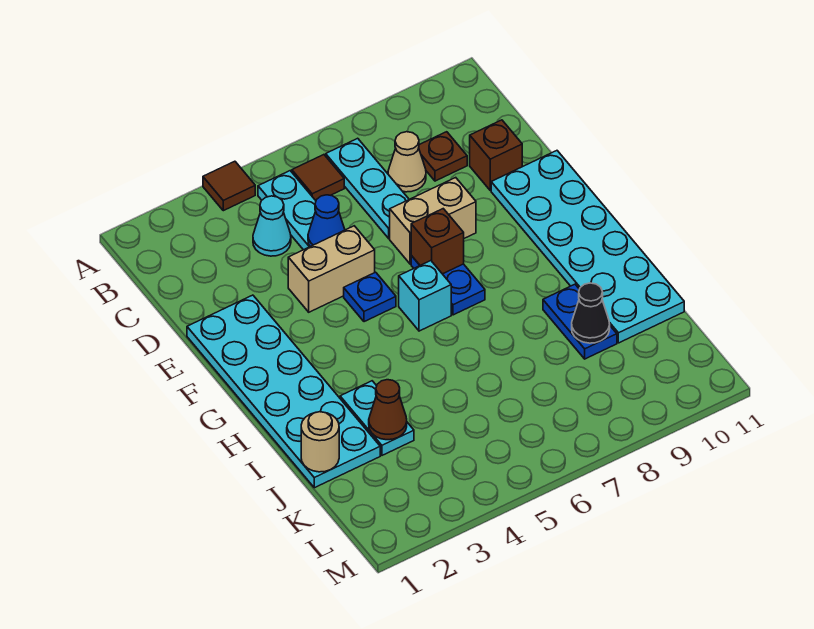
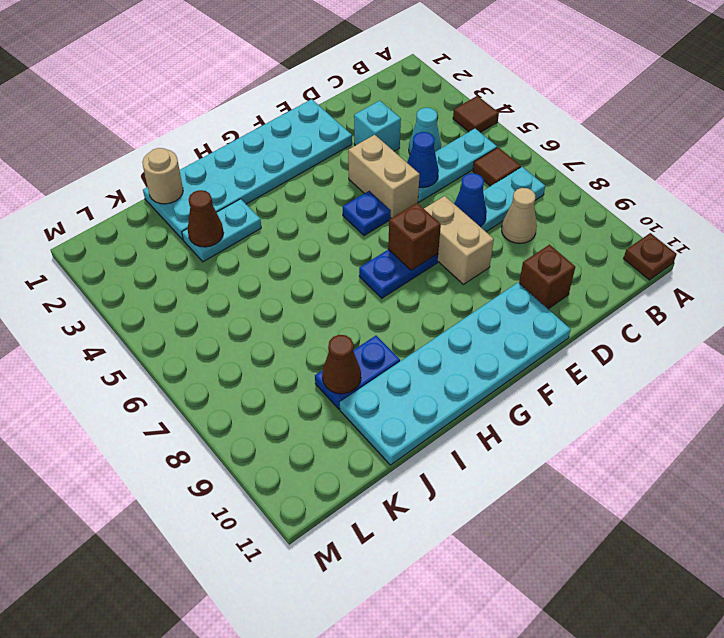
brown plate C9 level 1 -> brown plate A11 level 1
none -> blue cone D7 level 2
cyan brick G6 level 1 -> cyan brick D3 level 1
black cone J9 level 2 -> brown cone J9 level 2

